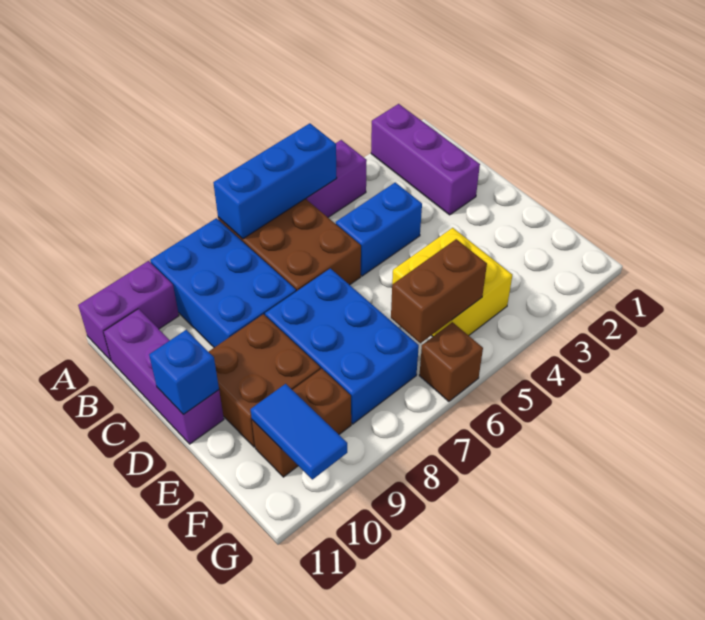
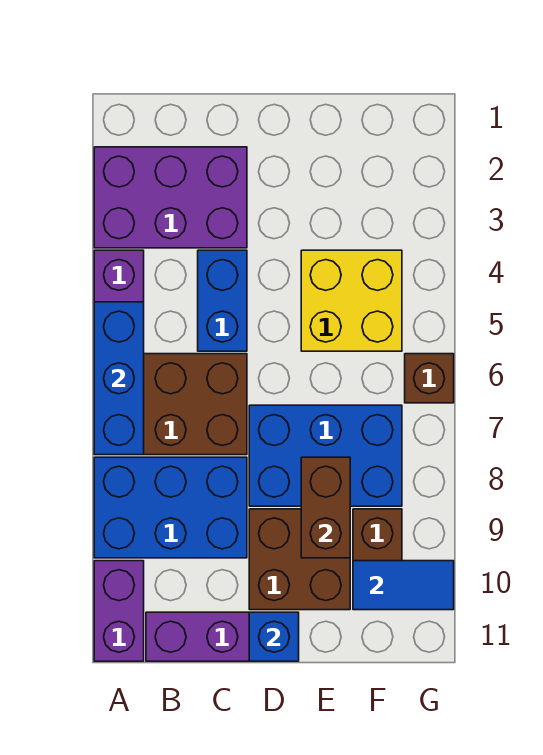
purple brick A2:C2 level 1 -> purple brick A2:C3 level 1
brown brick F5:F6 level 2 -> brown brick E8:E9 level 2

